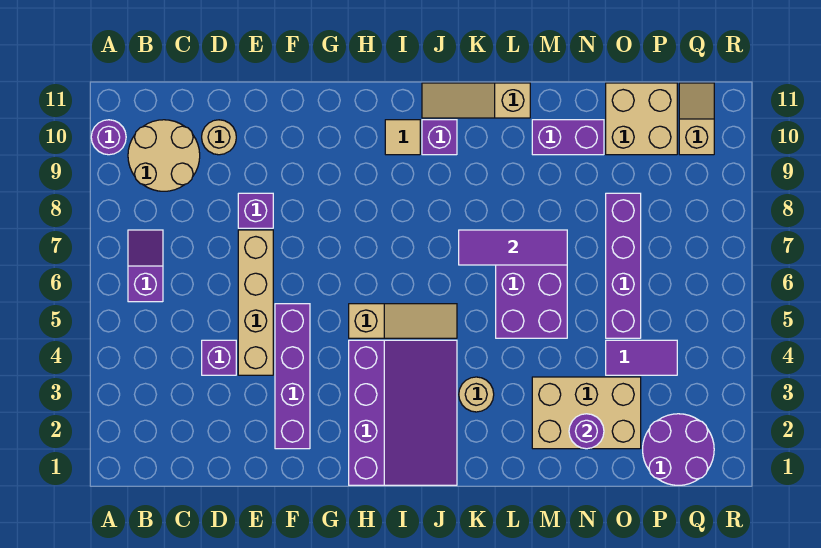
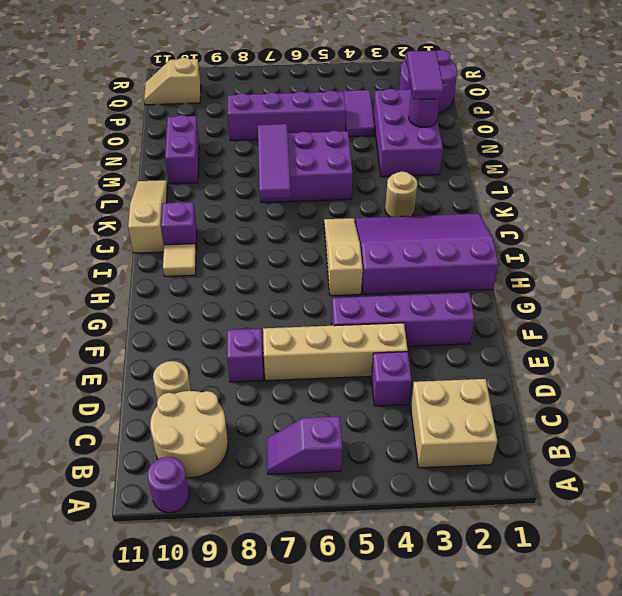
tan slope J11:L11 level 1 top L -> tan slope J11:L11 level 1 top J
tan brick M2:O3 level 1 -> purple brick M2:O3 level 1
none -> purple tile N2:O2 level 3
tan brick O10:P11 level 1 -> tan brick B2:C3 level 1

